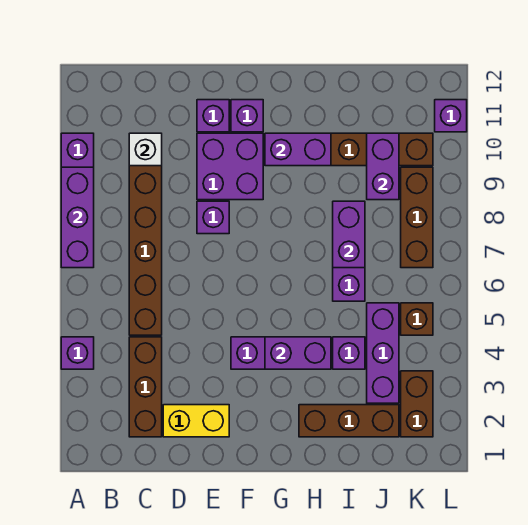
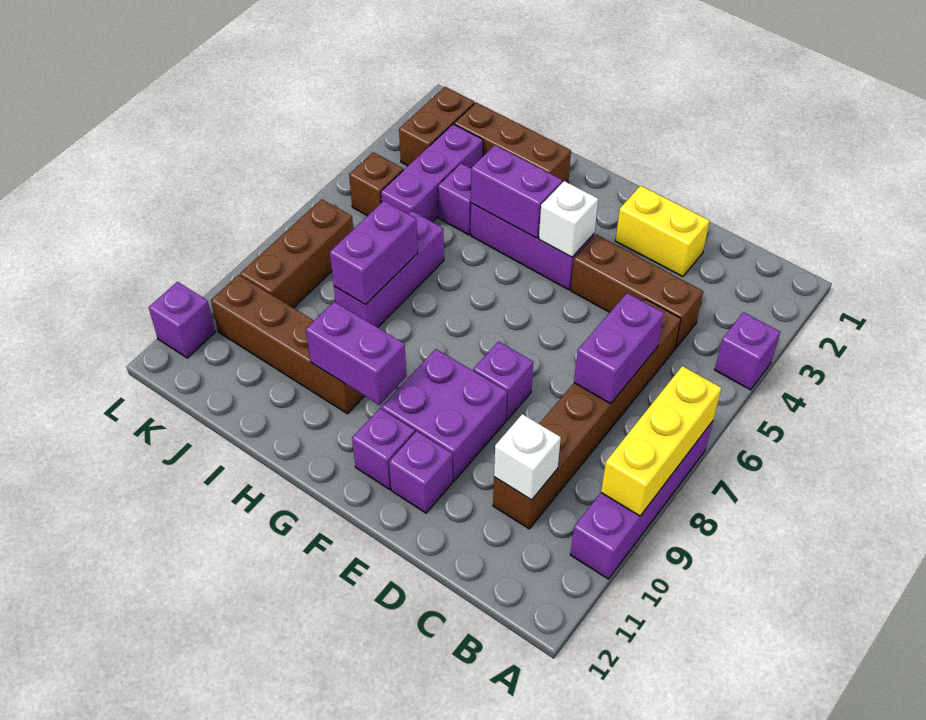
purple brick A7:A9 level 2 -> yellow brick A7:A9 level 2
brown brick C2:C4 level 1 -> brown brick C4:E4 level 1
none -> white brick F4 level 2
purple brick J9:J10 level 2 -> purple brick C6:C7 level 2

